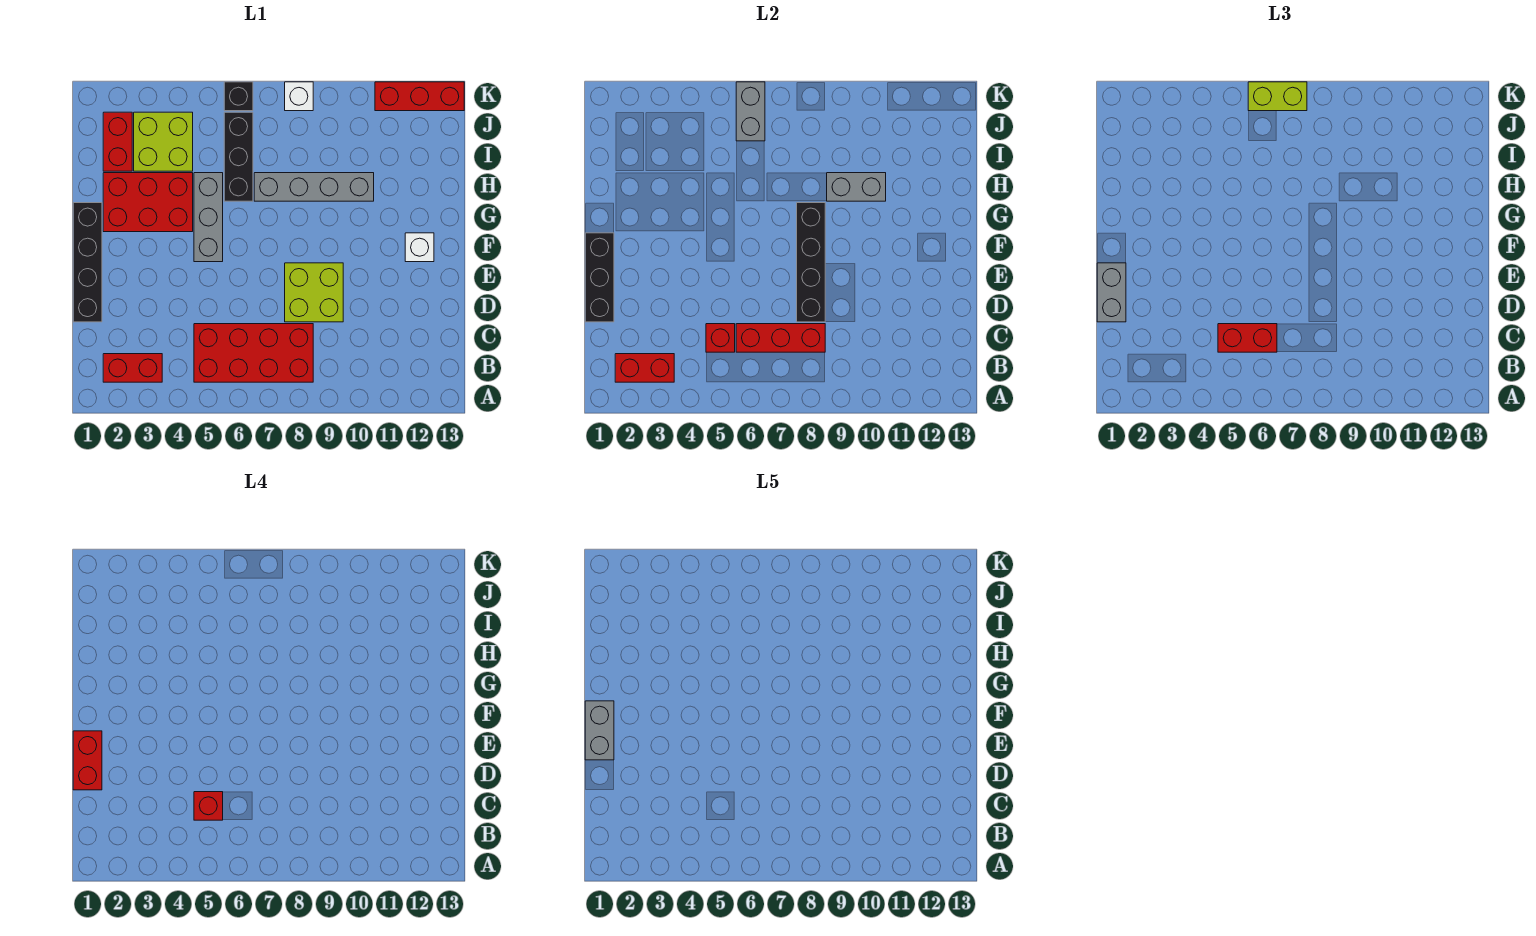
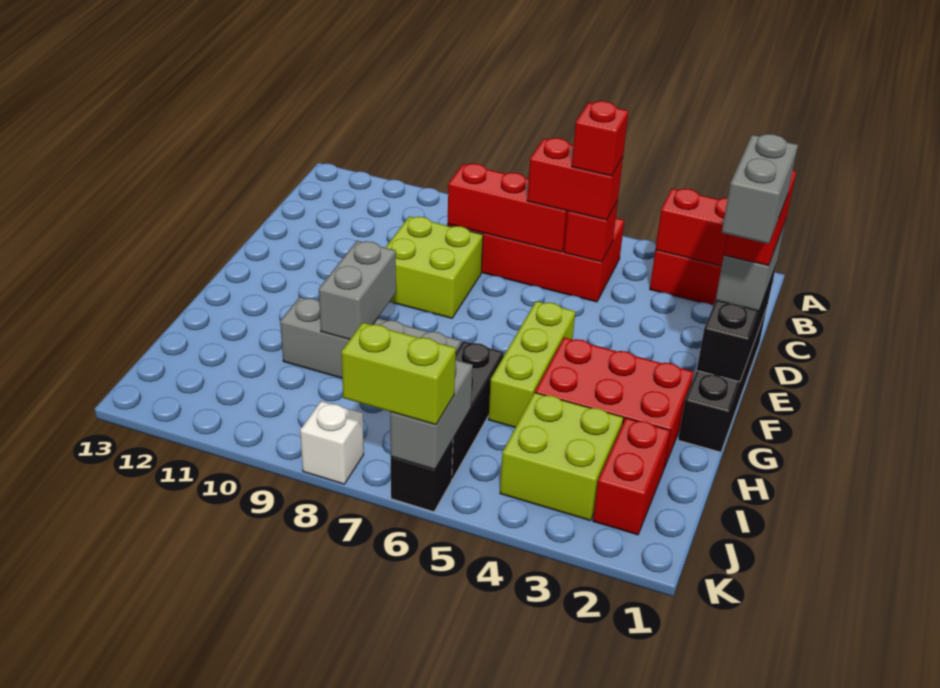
black brick D8:G8 level 2 -> none
grey brick F5:H5 level 1 -> lime brick F5:H5 level 1
white brick F12 level 1 -> none
grey brick H9:H10 level 2 -> grey brick G9:H9 level 2
red brick K11:K13 level 1 -> none

